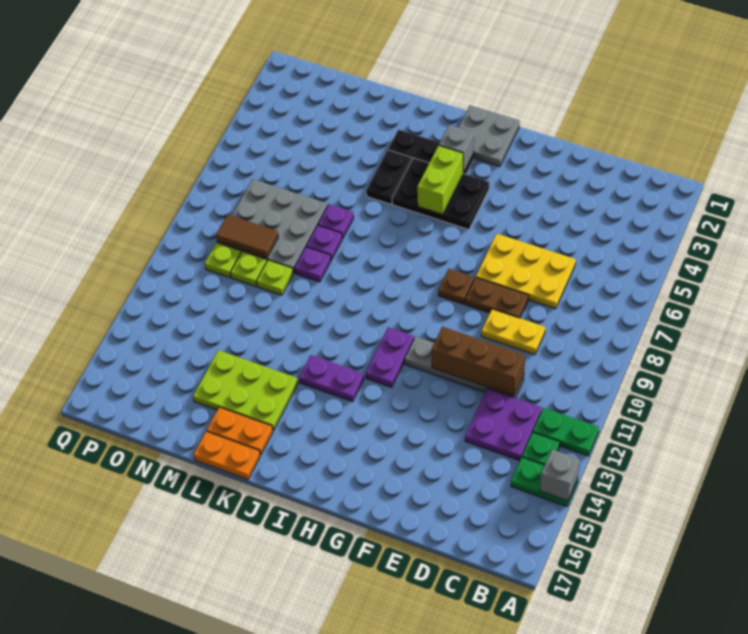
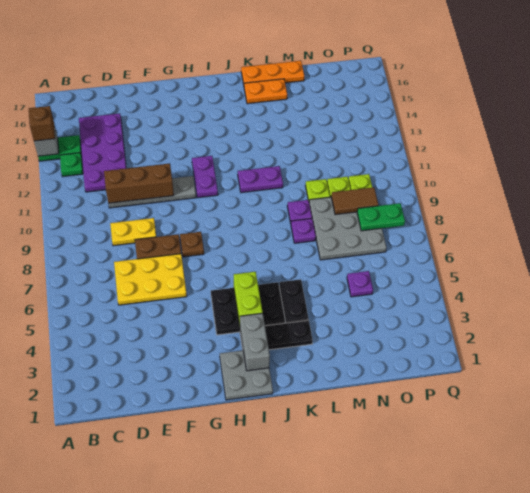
green plate A12:B12 level 1 -> green plate O8:P8 level 2
none -> brown brick A14 level 3
purple plate C12:D13 level 1 -> purple plate C12:D15 level 1
grey brick I3 level 2 -> grey brick I2:I3 level 2
purple plate I13:J13 level 1 -> purple plate J11:K11 level 1
lime plate K14:M15 level 1 -> none
orange plate K17:L17 level 1 -> orange plate K17:M17 level 1
purple plate L7 level 1 -> purple plate N5 level 1

